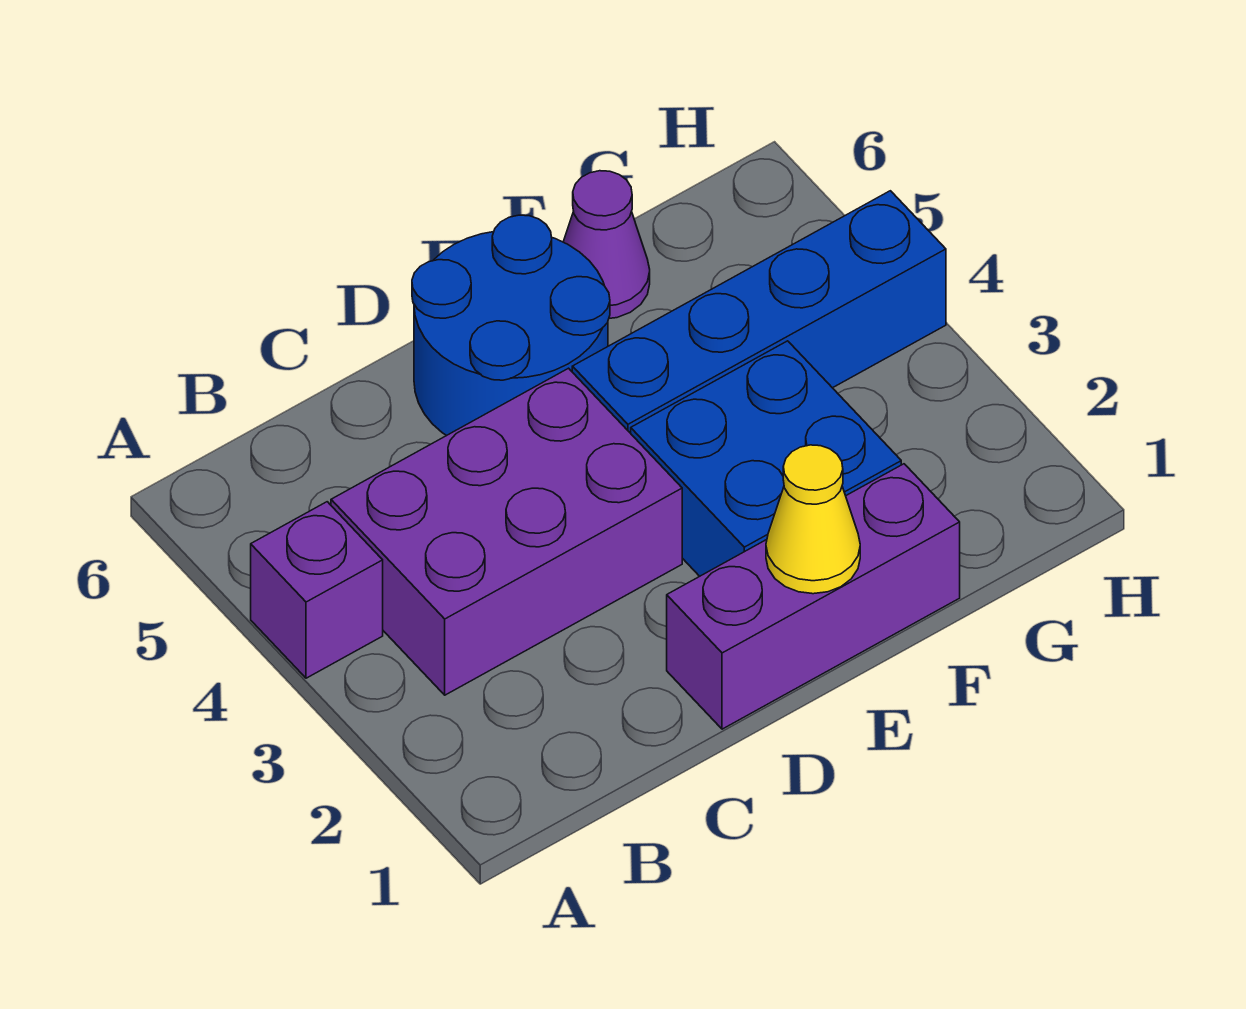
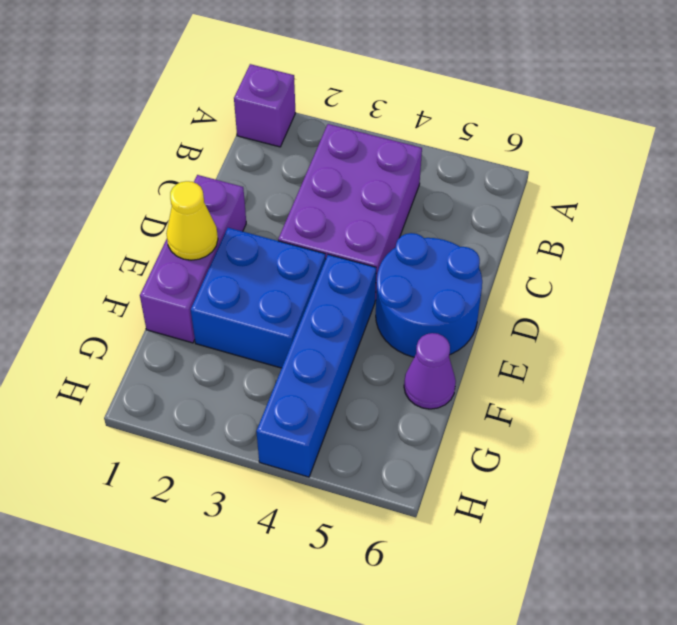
purple brick A4 level 1 -> purple brick A1 level 1

